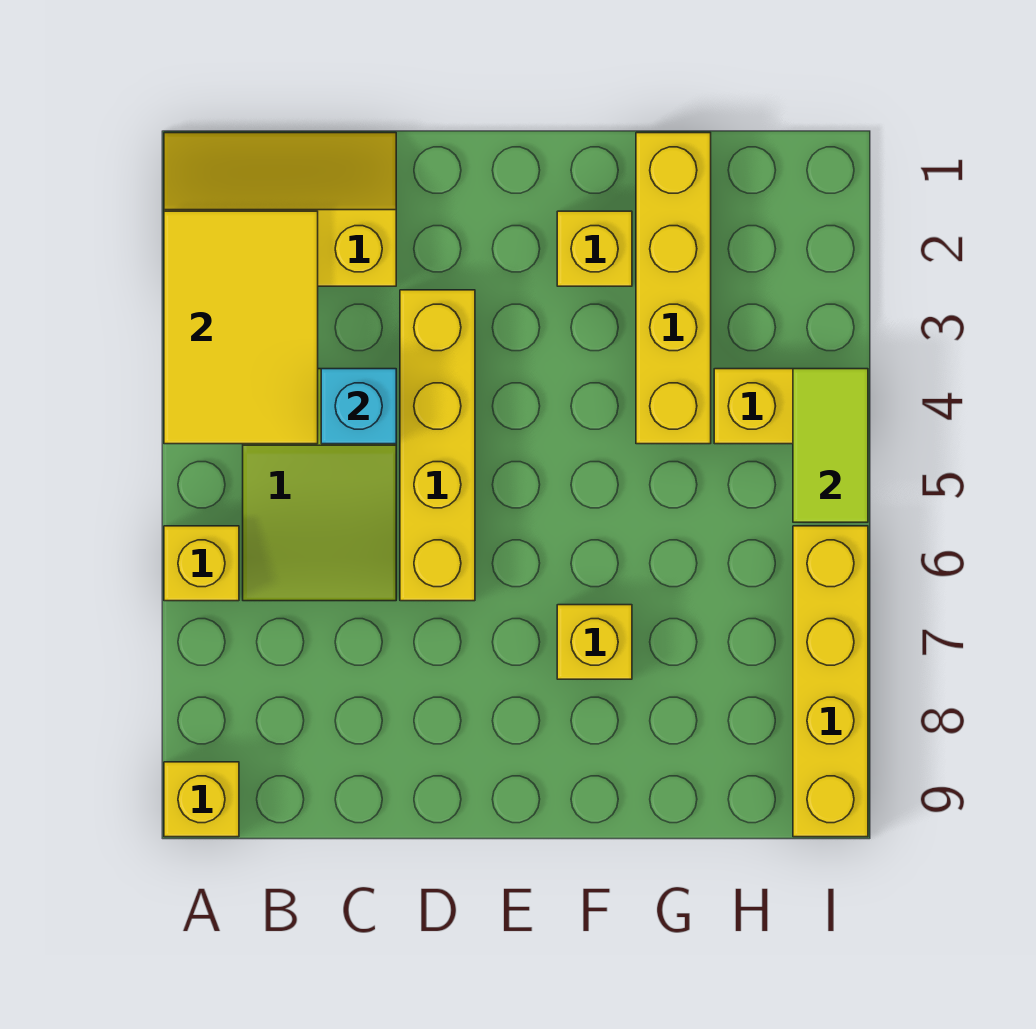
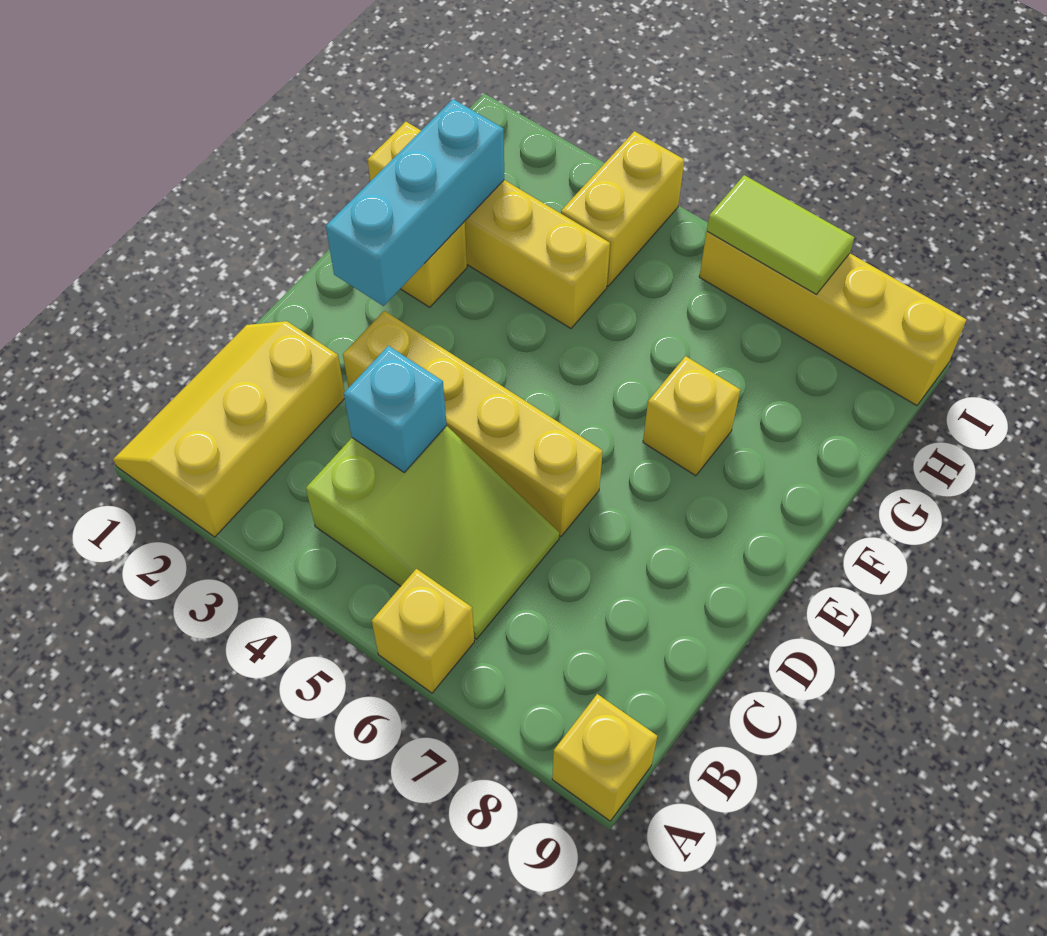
yellow tile A2:B4 level 2 -> none
none -> cyan brick E2:G2 level 2
lime tile I4:I5 level 2 -> lime tile I6:I7 level 2

